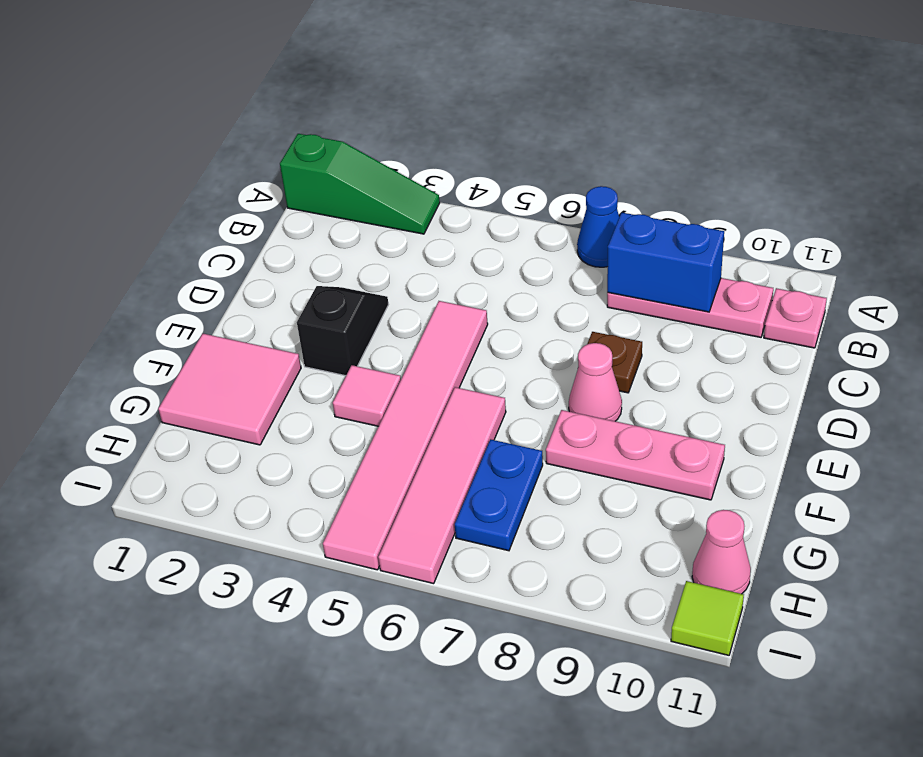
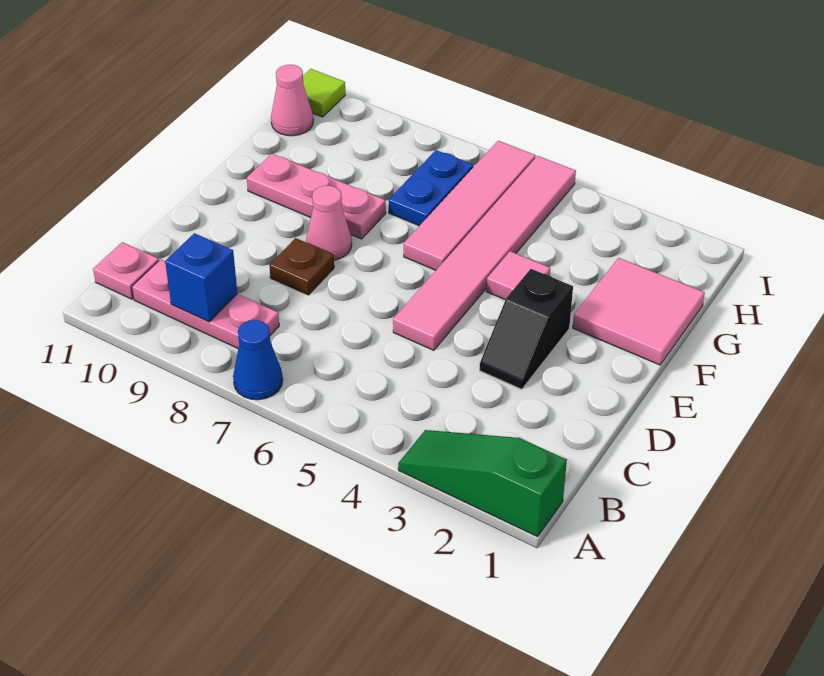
blue brick B8:B9 level 2 -> blue brick B9 level 2

